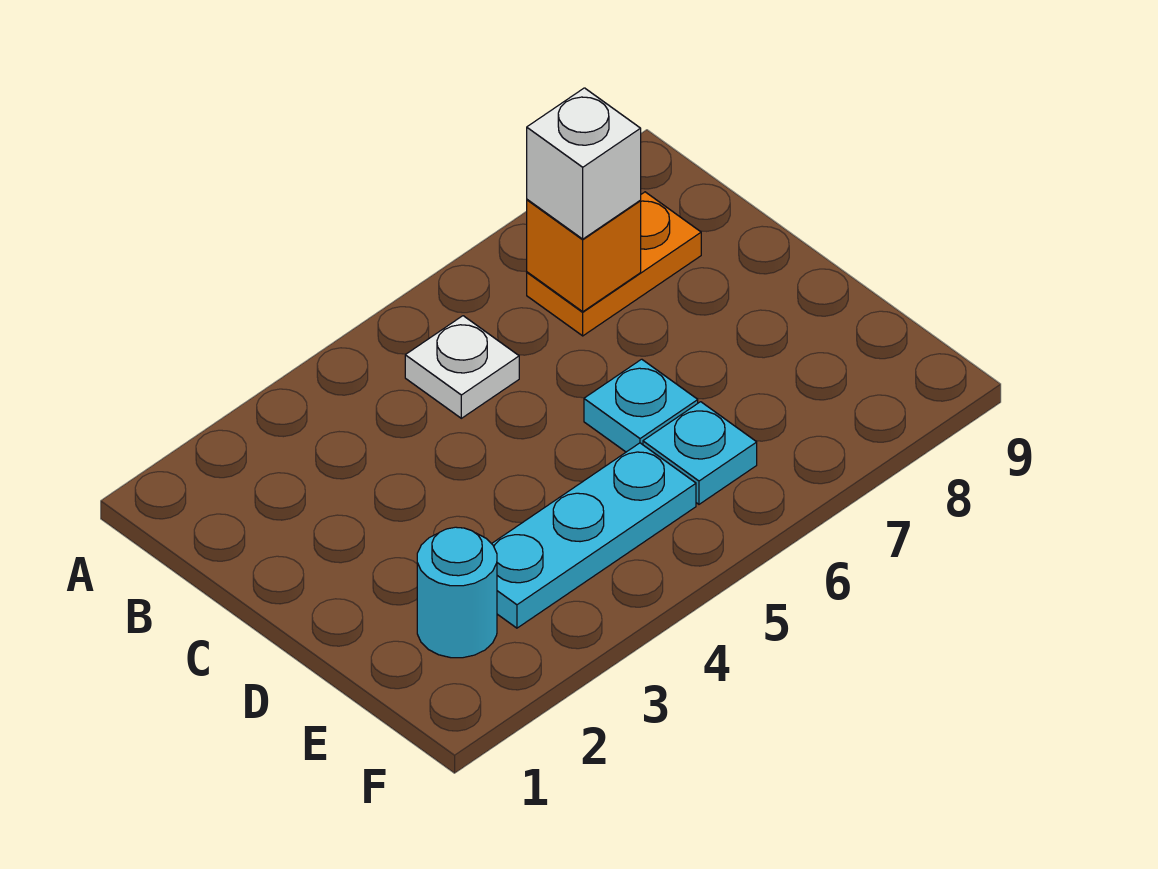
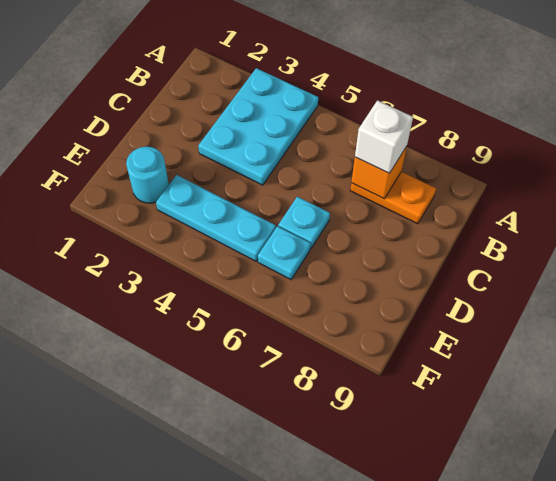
none -> cyan plate A3:C4 level 1
white plate B5 level 1 -> none

